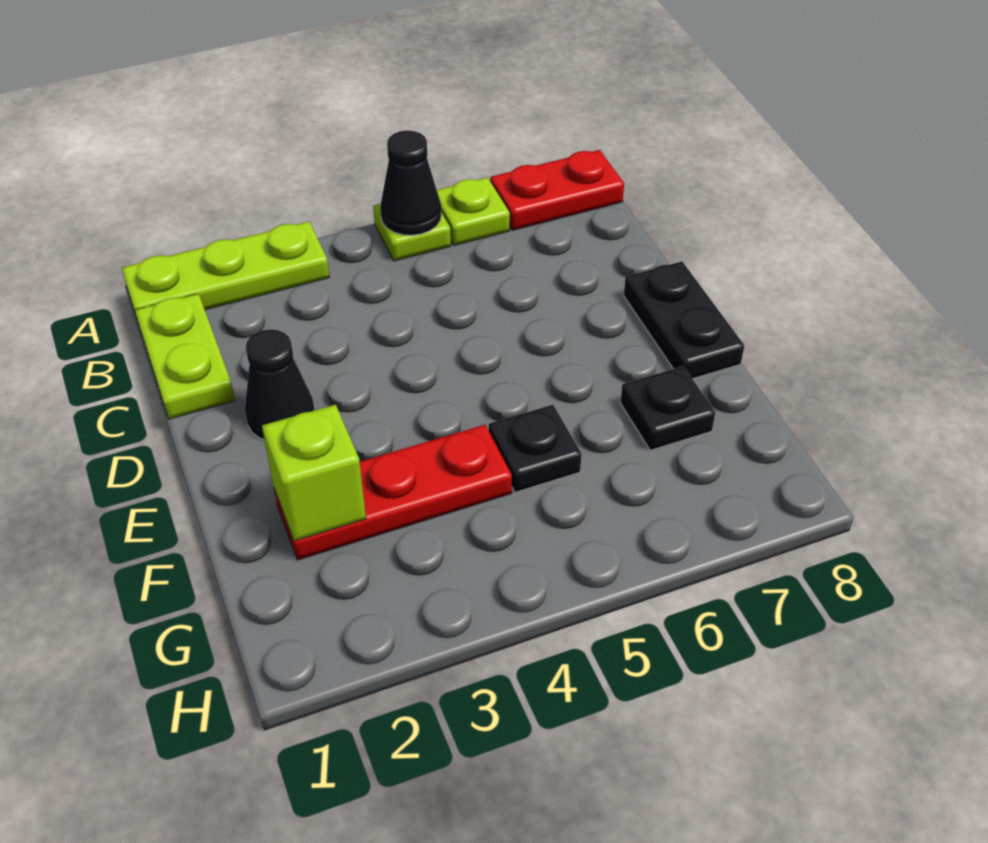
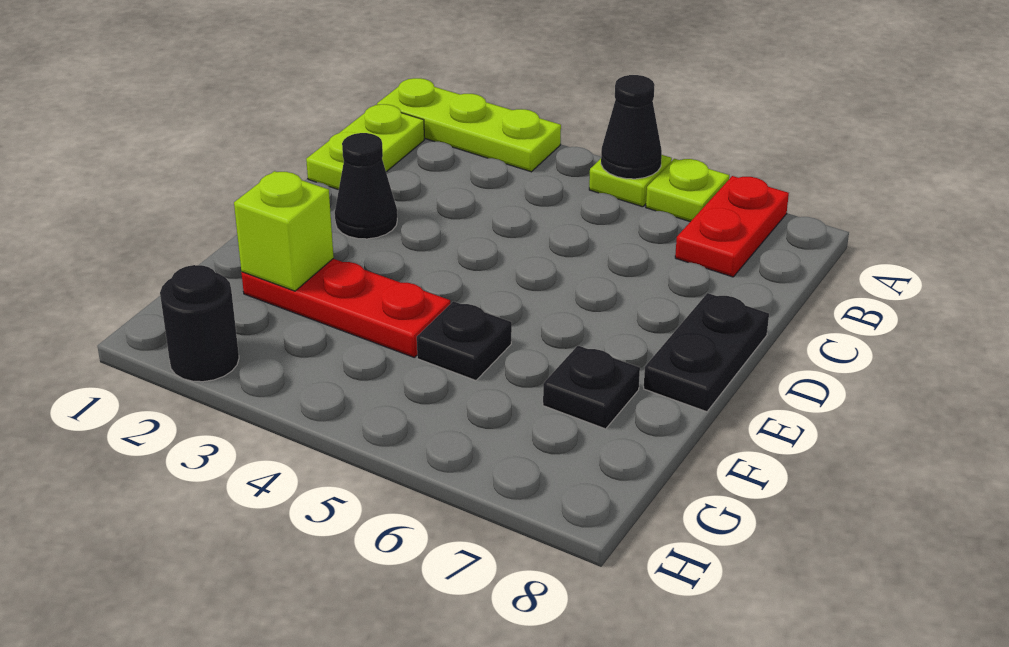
red plate A7:A8 level 1 -> red plate A7:B7 level 1
none -> black round brick H2 level 1

